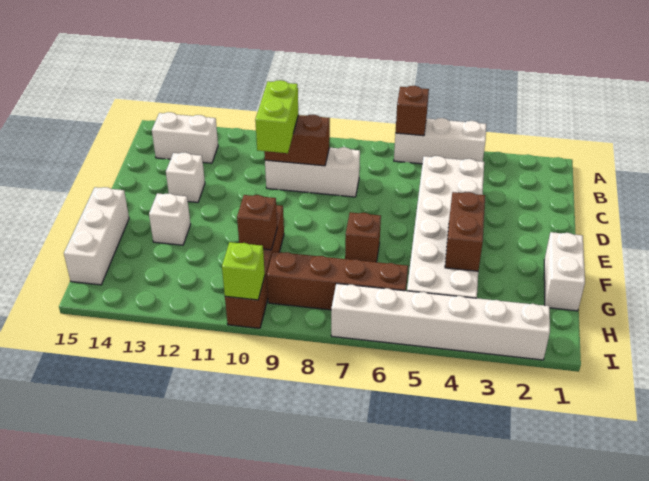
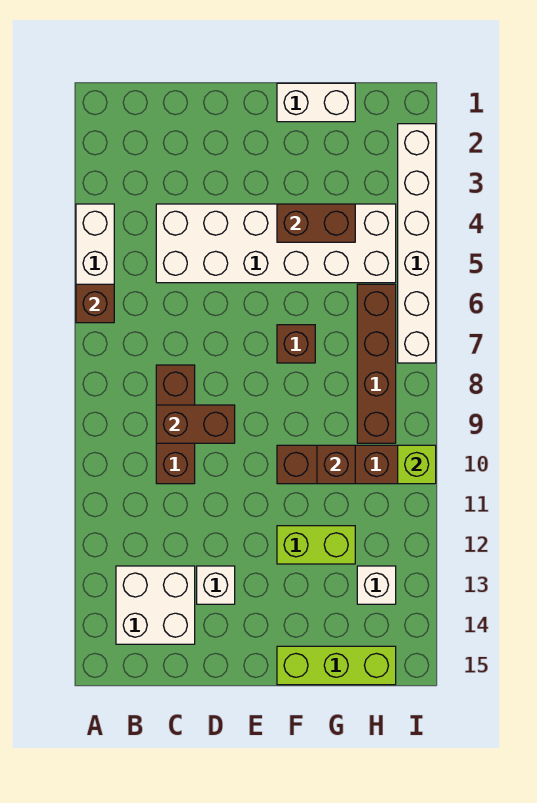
white brick B13:B14 level 1 -> white brick B13:C14 level 1
white brick C8:C10 level 1 -> brown brick C8:C10 level 1
brown brick C9:C10 level 2 -> brown brick C9:D9 level 2
lime brick C10:D10 level 3 -> lime brick F12:G12 level 1
white brick F13 level 1 -> white brick H13 level 1
white brick F15:H15 level 1 -> lime brick F15:H15 level 1

